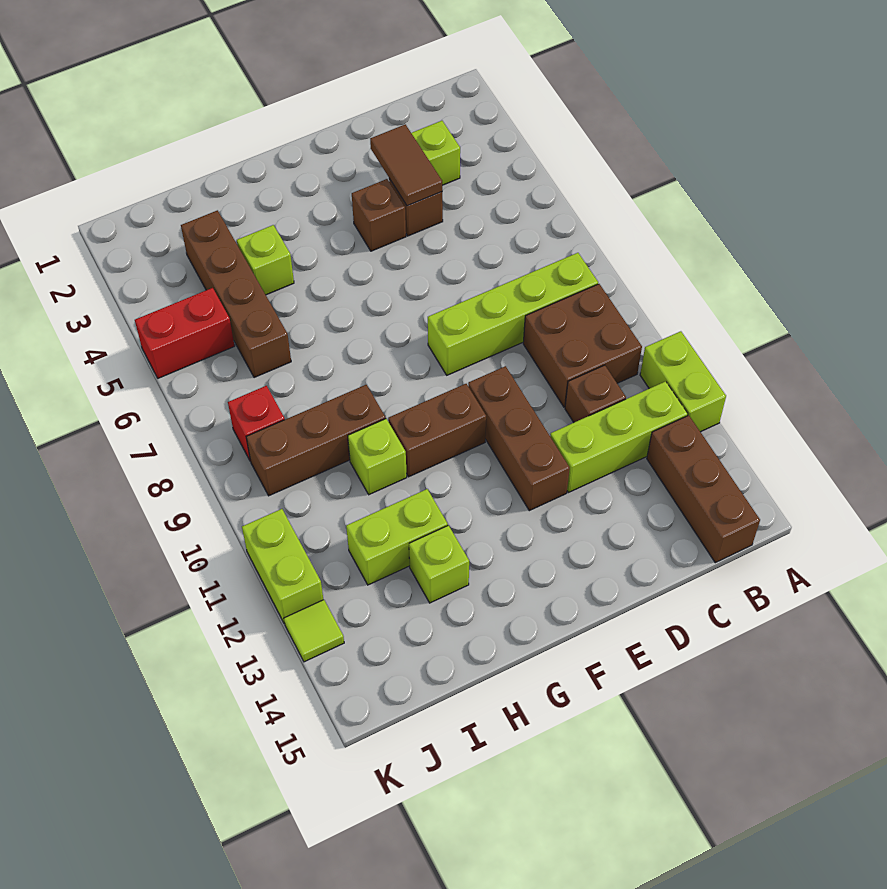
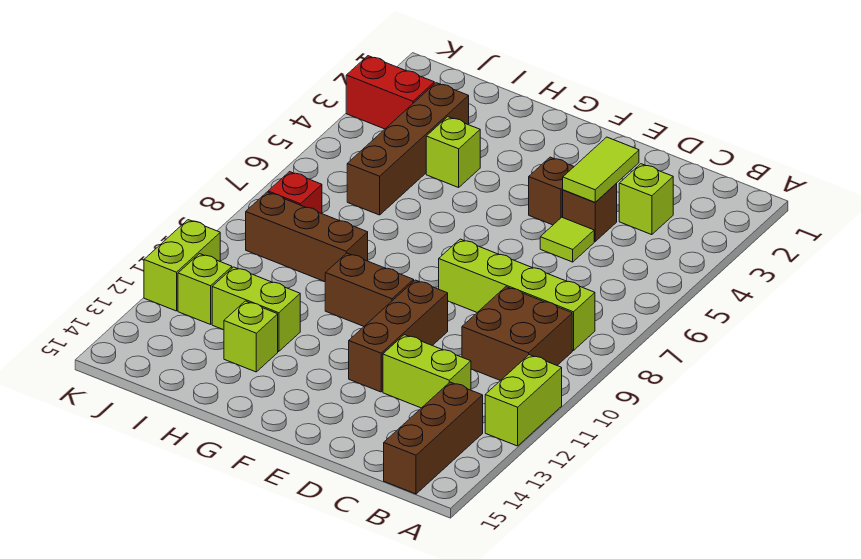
lime brick B12:D12 level 1 -> lime brick C12:D12 level 1
brown brick C11 level 1 -> none
brown tile D3:D4 level 2 -> lime tile D3:D4 level 2
lime brick H10 level 1 -> lime brick J12 level 1
red brick J5:K5 level 1 -> red brick J3:K3 level 1
lime tile K13 level 1 -> lime tile D5 level 1

